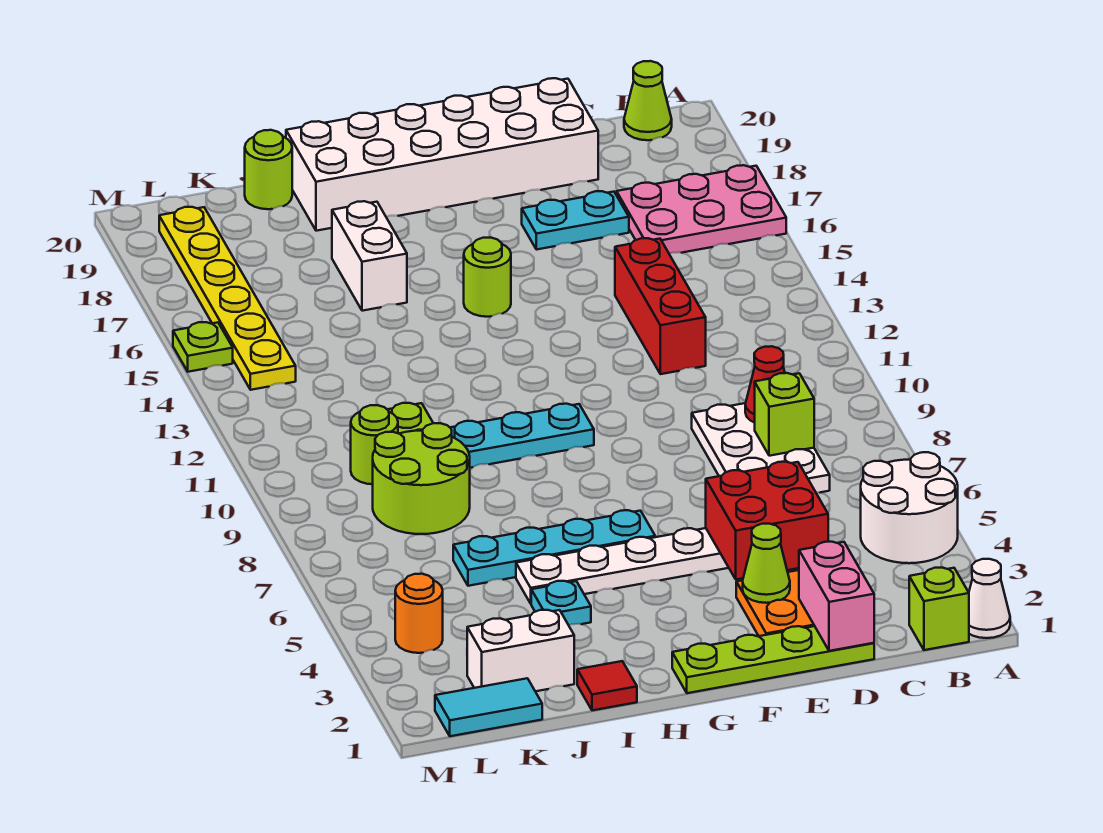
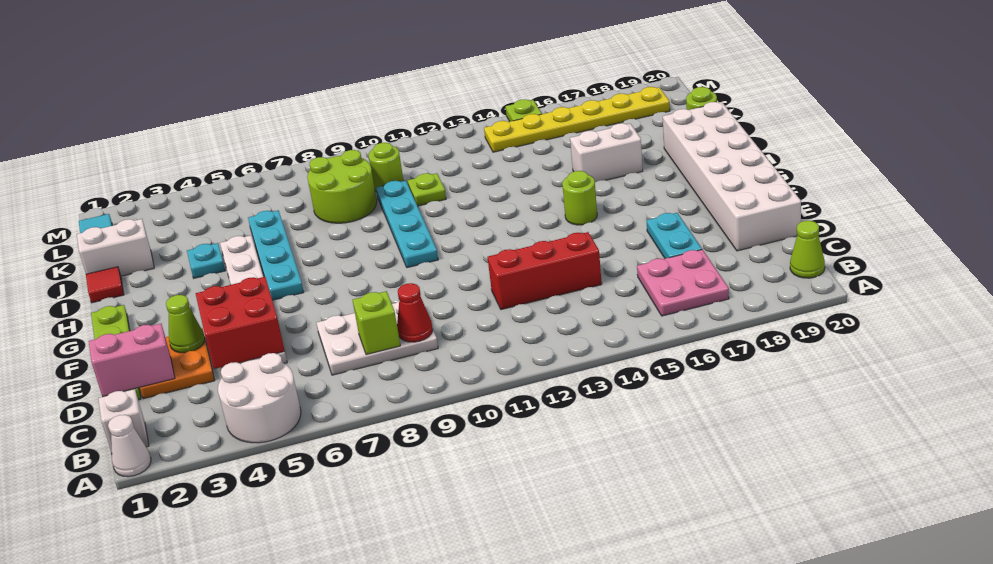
pink plate A16:C17 level 1 -> pink plate B16:C17 level 1
lime brick B1 level 1 -> white brick B1 level 1
white brick J2:K2 level 1 -> white brick J1:J2 level 1
orange round brick L4 level 1 -> none

